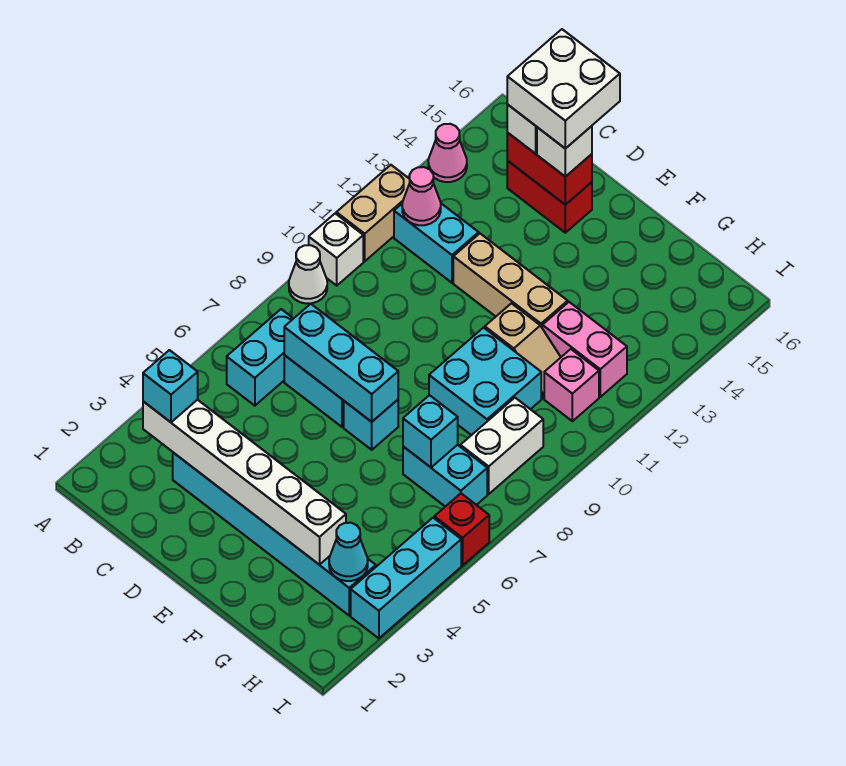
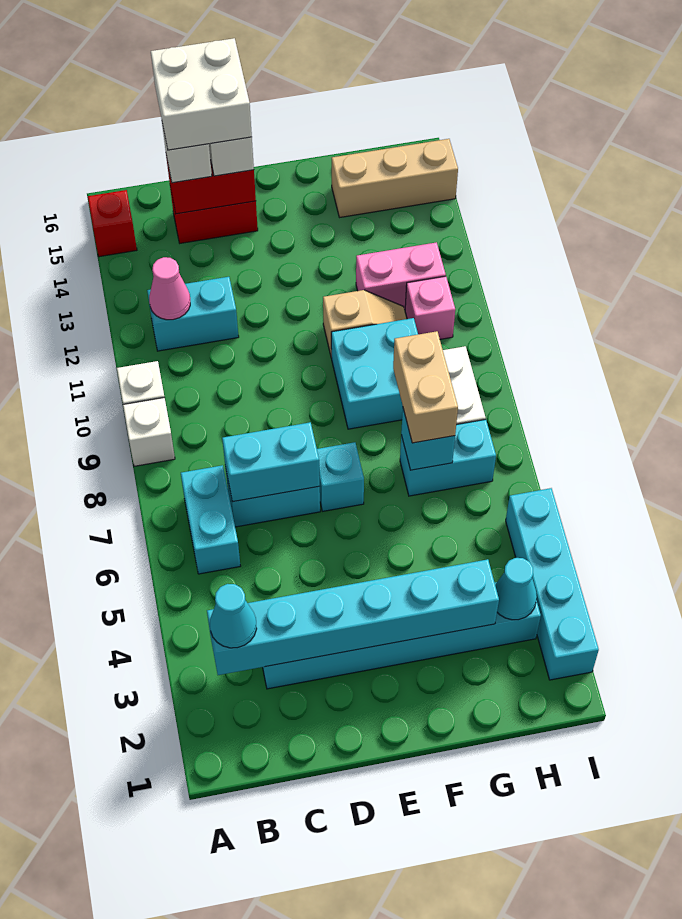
white cone A9 level 1 -> white brick A9 level 1
tan brick A11:A12 level 1 -> tan brick G7:G8 level 3
pink cone A14 level 1 -> none
white brick B3:G3 level 2 -> cyan brick B3:G3 level 2
cyan brick B3 level 3 -> cyan cone B3 level 3
cyan brick C7:E7 level 2 -> cyan brick C7:D7 level 2
tan brick D12:F12 level 1 -> tan brick G15:I15 level 1
cyan brick I3:I5 level 1 -> cyan brick I2:I5 level 1
red brick I6 level 1 -> red brick A15 level 1

